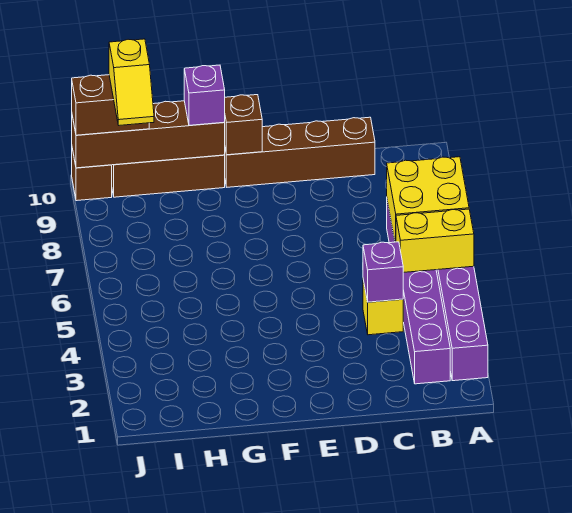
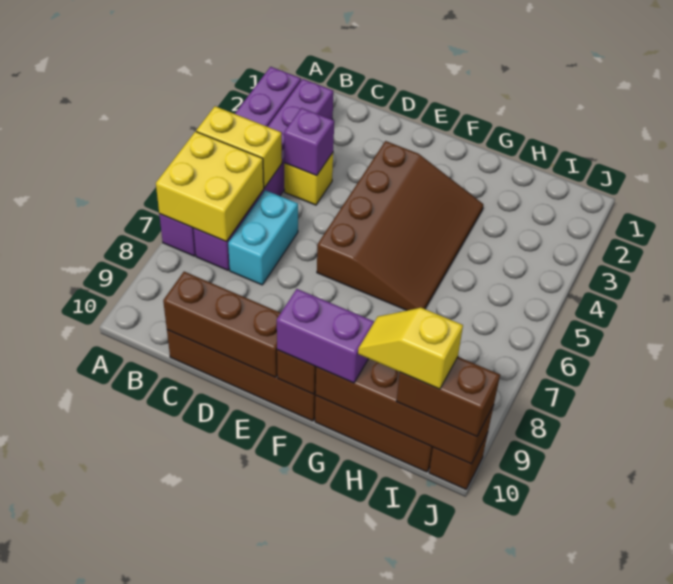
none -> cyan brick C6:C7 level 1
none -> brown brick C10:E10 level 2
none -> brown slope E3:G6 level 1 top E
purple brick G10 level 3 -> purple brick F10:G10 level 3
yellow slope I9:I10 level 4 top 10 -> yellow slope H10:I10 level 4 top I

